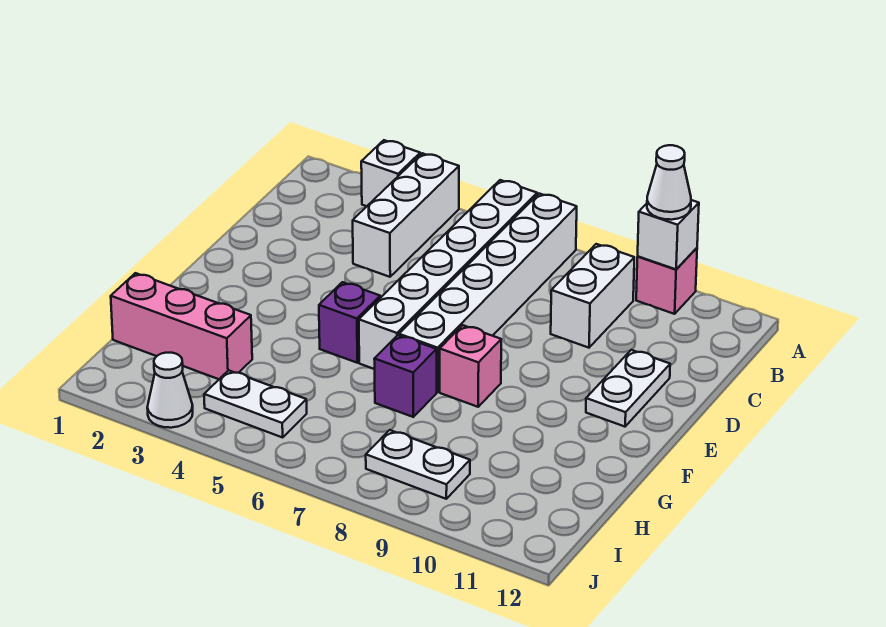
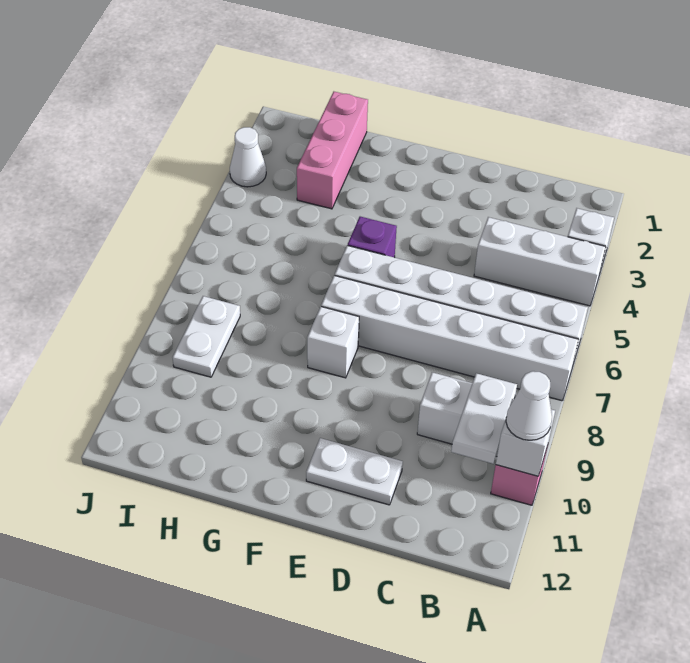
pink brick F8 level 1 -> white brick F8 level 1
purple brick G7 level 1 -> none
white plate I4:I5 level 1 -> white plate B9:B10 level 2

